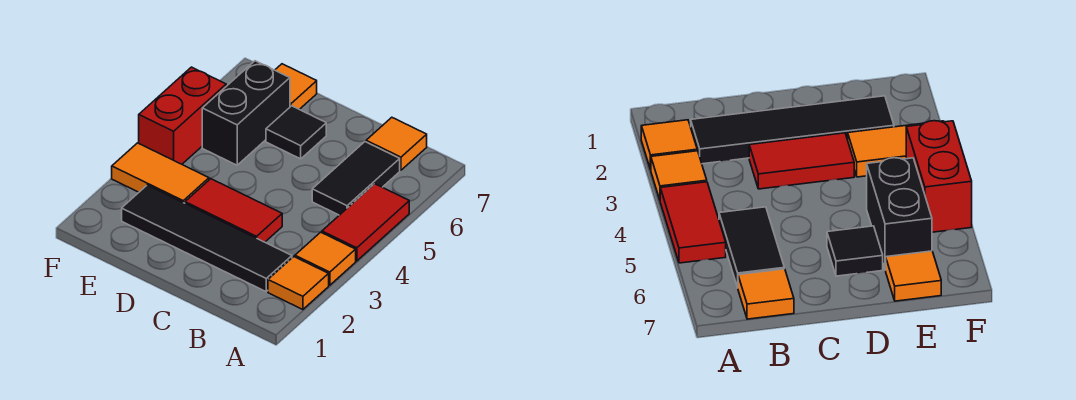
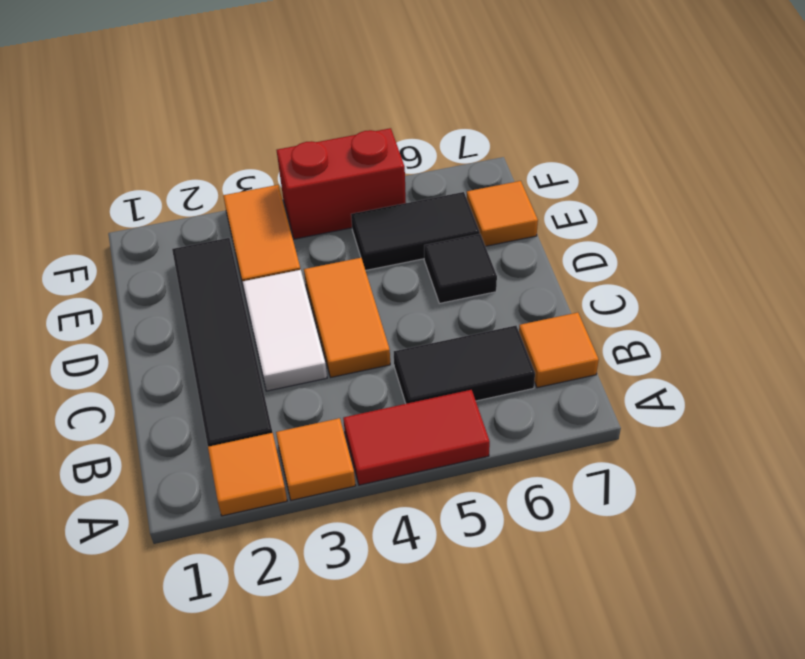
red tile C3:D3 level 1 -> white tile C3:D3 level 1
none -> orange tile C4:D4 level 1
black brick E5:E6 level 1 -> black tile E5:E6 level 1

